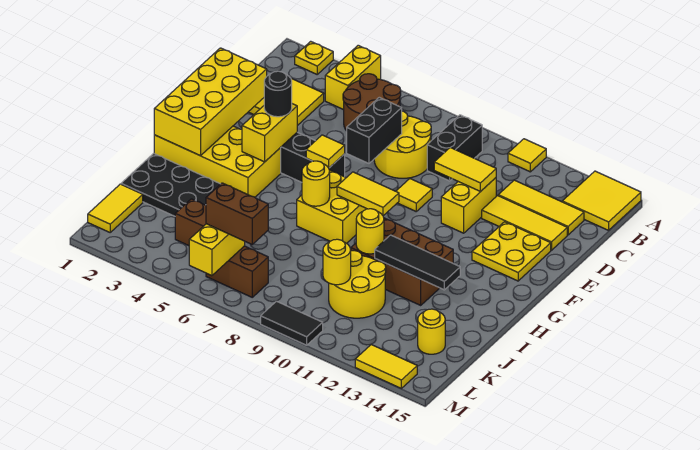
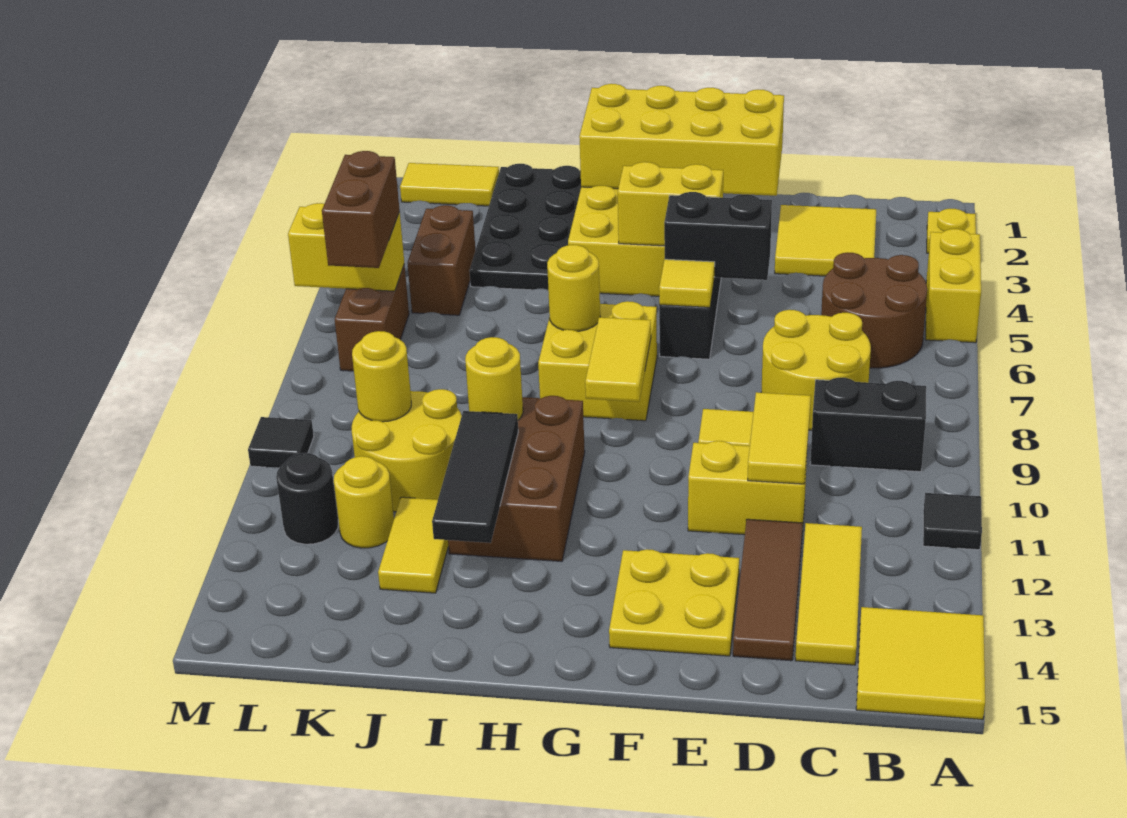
yellow brick A4:B4 level 1 -> yellow brick A4:A5 level 1
yellow tile A11 level 1 -> black tile A11 level 1
black brick D7:E7 level 2 -> black brick E5:F5 level 2
yellow tile D12:D14 level 1 -> brown tile D12:D14 level 1
black round brick F4 level 3 -> black round brick L12 level 1
yellow round brick K14 level 1 -> yellow round brick K12 level 1
black tile M9:M10 level 1 -> black tile M10 level 1
yellow tile M13:M14 level 1 -> yellow tile J12:J13 level 1

